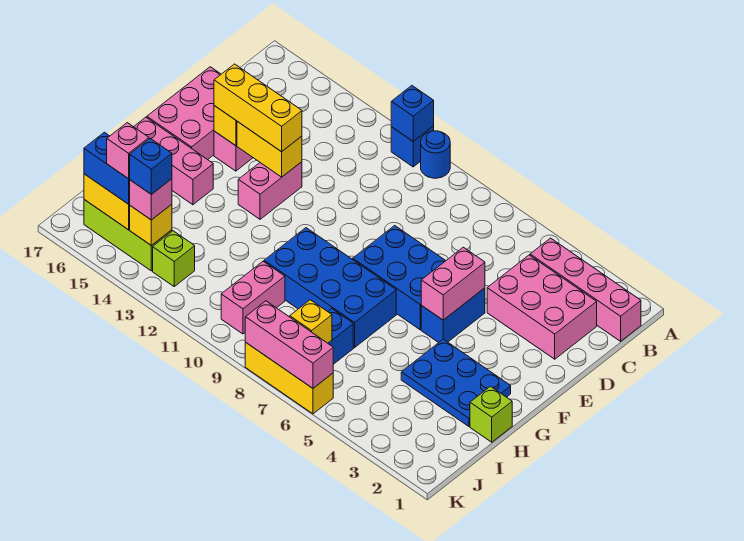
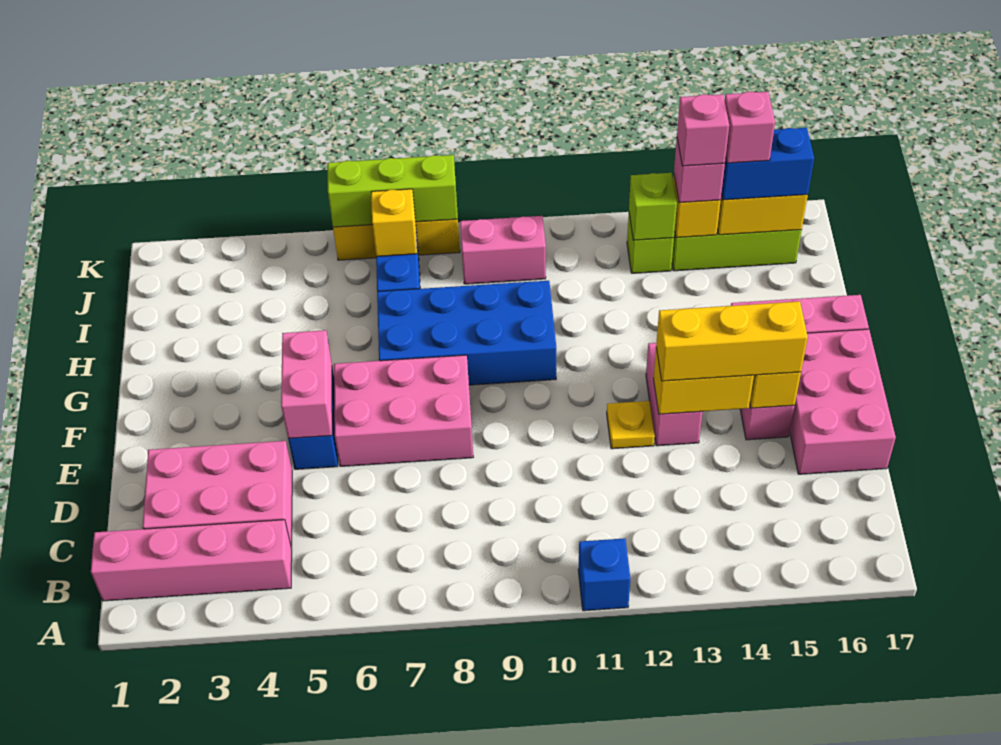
blue round brick A10 level 1 -> none
blue brick A11 level 2 -> none
blue brick E6:F8 level 1 -> pink brick E6:F8 level 1
none -> yellow plate E12 level 1
blue plate G2:H4 level 1 -> none
lime brick H1 level 1 -> lime brick J13 level 2
pink brick I10:J10 level 1 -> pink brick J9:J10 level 1
blue brick J14 level 4 -> pink brick J14 level 4
pink brick K6:K8 level 2 -> lime brick K6:K8 level 2

